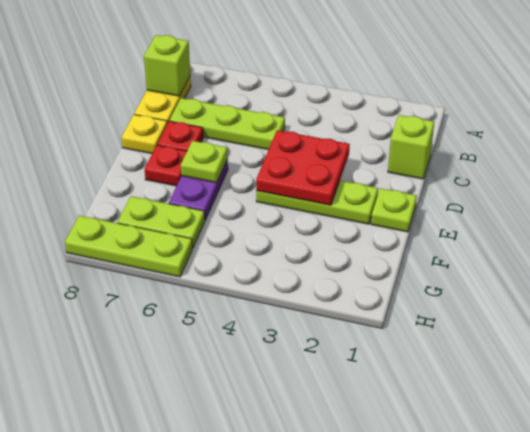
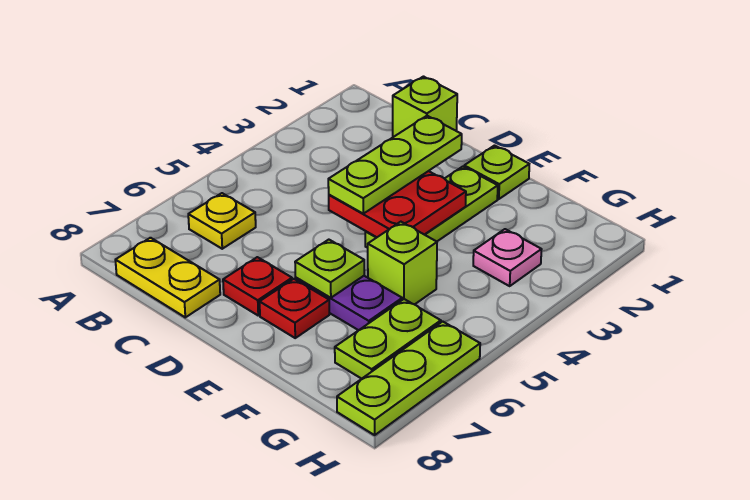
lime brick B8 level 2 -> lime brick F5 level 1
lime plate C5:C7 level 1 -> lime plate D2:D4 level 3
yellow plate D8 level 1 -> yellow plate B6 level 1
none -> pink plate G3 level 1

